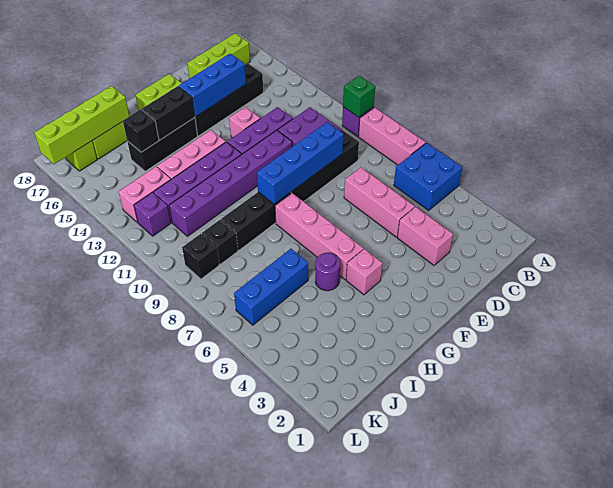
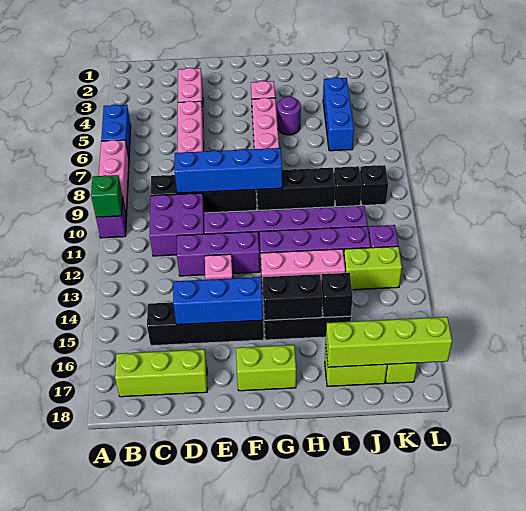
blue brick A5:B6 level 1 -> blue brick A5:A6 level 1
blue brick I6:K6 level 1 -> blue brick J4:J6 level 1
pink brick J13:K13 level 1 -> lime brick J13:K13 level 1

